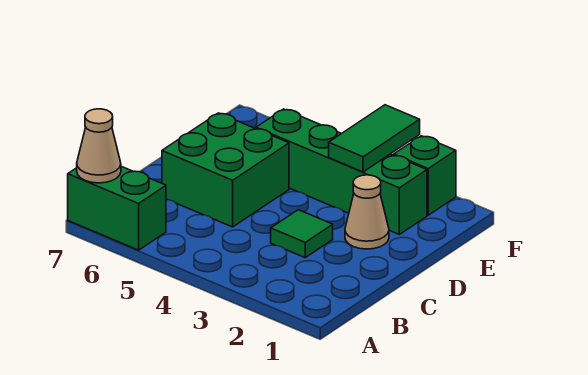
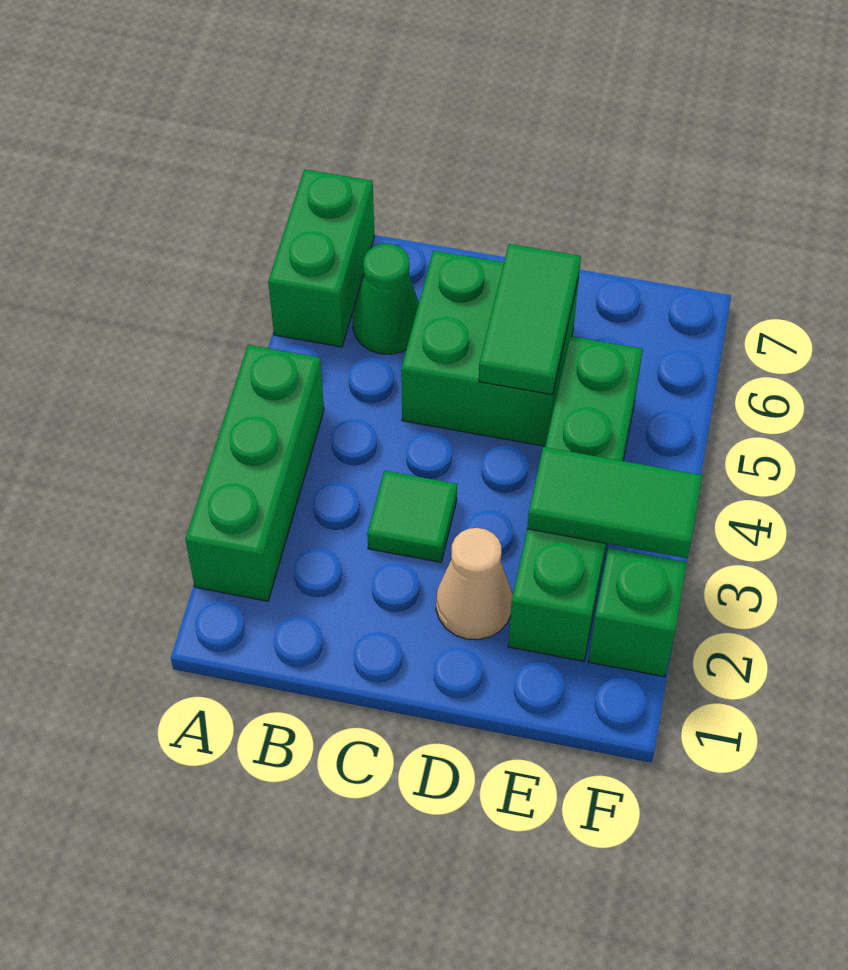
none -> green brick A2:A4 level 1
tan cone A7 level 2 -> none
none -> green cone B6 level 1
none -> green tile D5:D6 level 2

